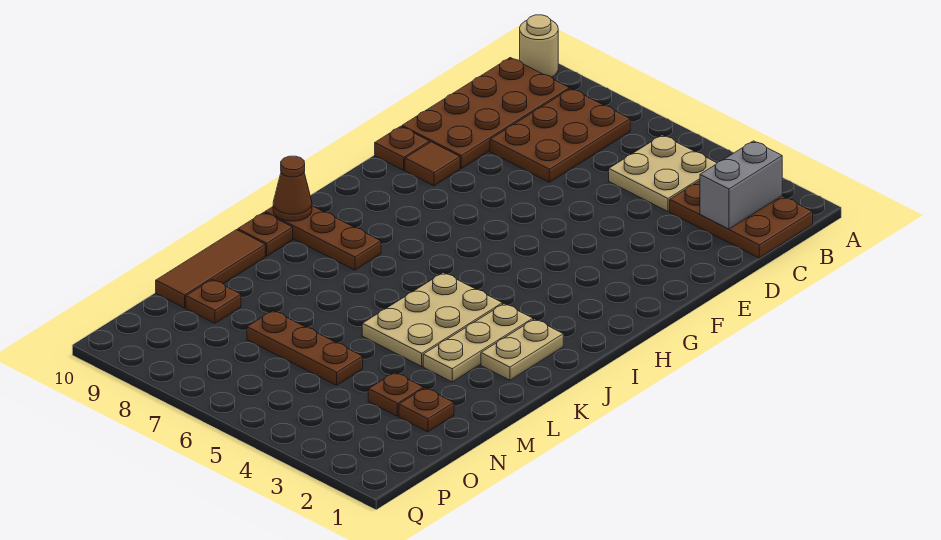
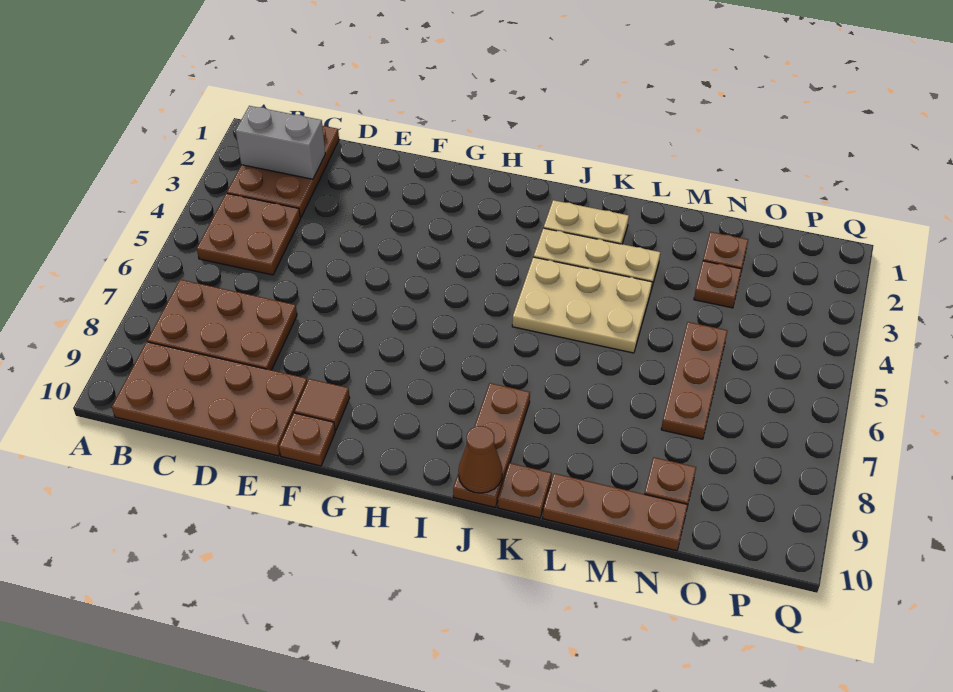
tan round brick A10 level 1 -> none
tan plate B4:C5 level 1 -> brown plate B4:C5 level 1
brown tile L10:N10 level 1 -> brown plate L10:N10 level 1

